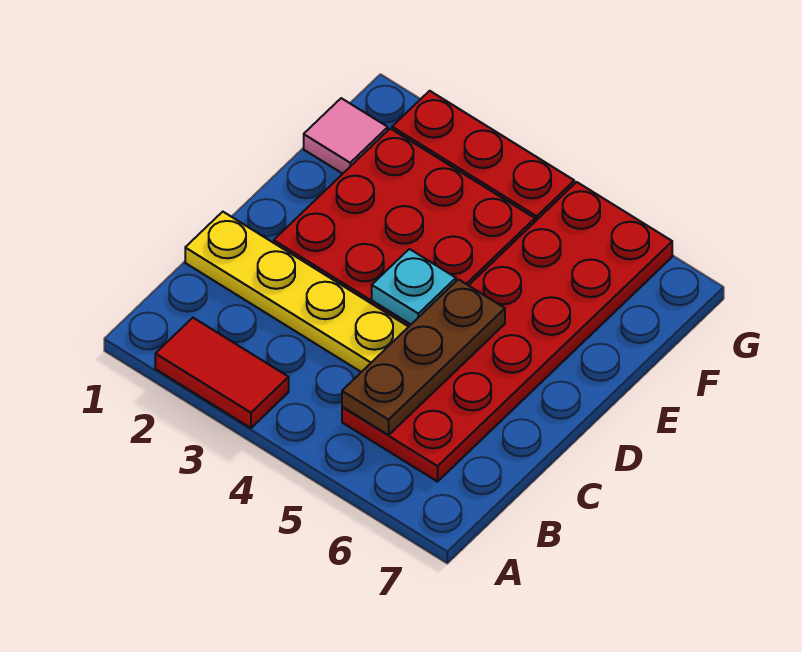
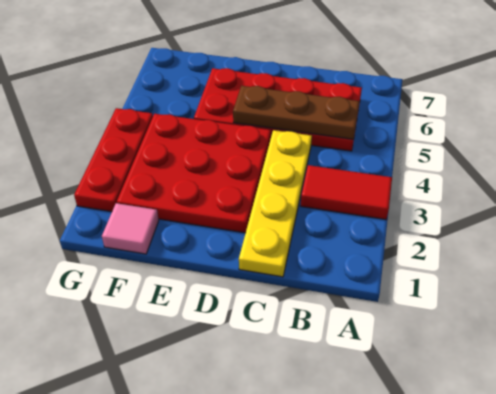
red tile A2:A3 level 1 -> red tile A3:B3 level 1
red plate B5:G6 level 1 -> red plate B5:E6 level 1
cyan plate D4 level 2 -> none

